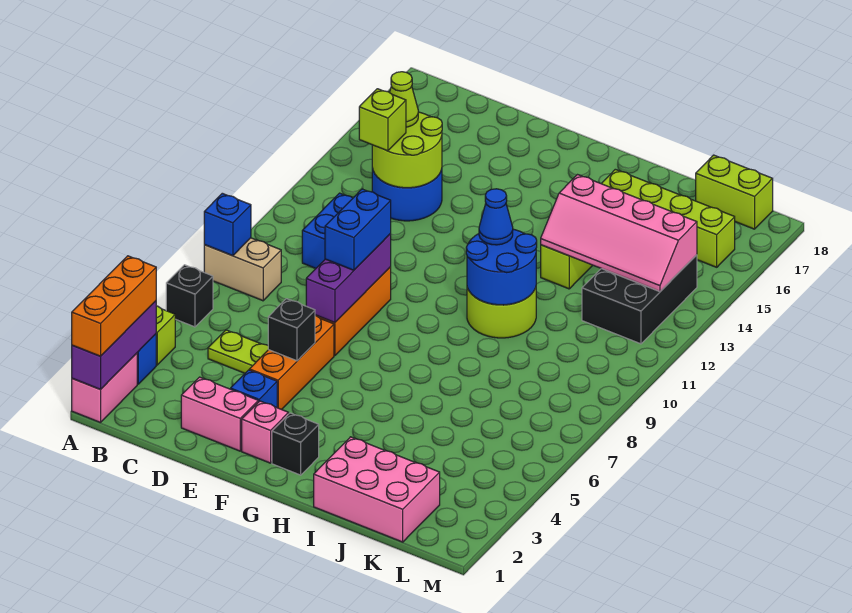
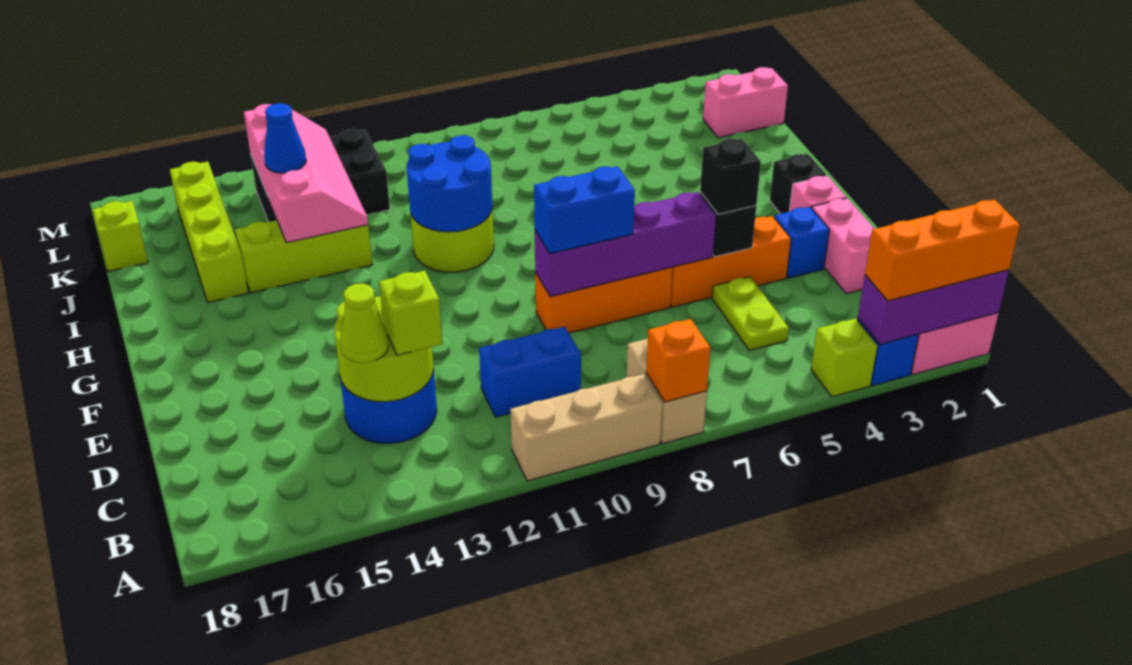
black brick A6 level 1 -> black brick E5 level 3
blue brick A8 level 2 -> orange brick A8 level 2
none -> tan brick A9:A11 level 1
purple brick E7:E9 level 2 -> purple brick E6:E9 level 2
blue cone H11 level 3 -> blue cone J14 level 3
pink brick I1:K2 level 1 -> pink brick K1:K2 level 1
lime brick K18:L18 level 1 -> lime brick K18 level 1

